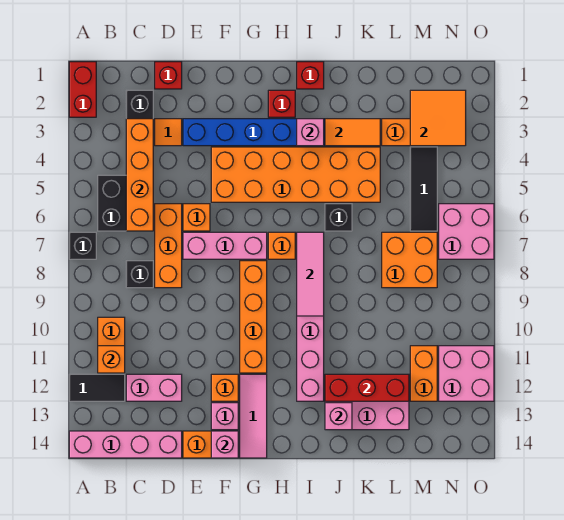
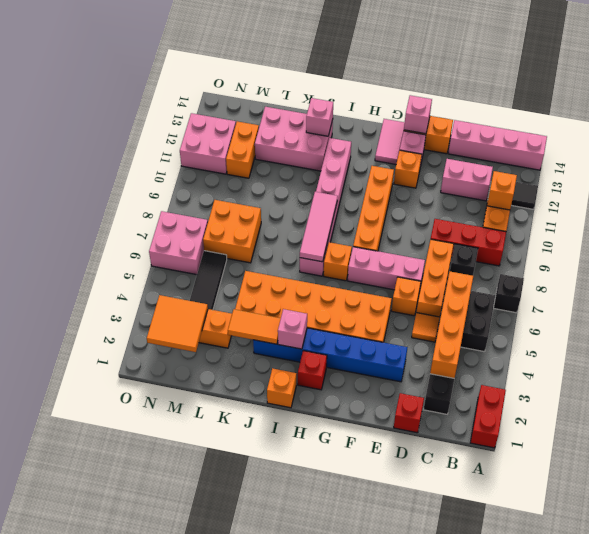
orange tile D3 level 1 -> orange tile D5 level 1
pink tile G12:G14 level 1 -> pink tile G13:G14 level 1
red brick I1 level 1 -> orange brick I1 level 1
black brick J6 level 1 -> none
red brick J12:L12 level 2 -> red brick B9:D9 level 1

